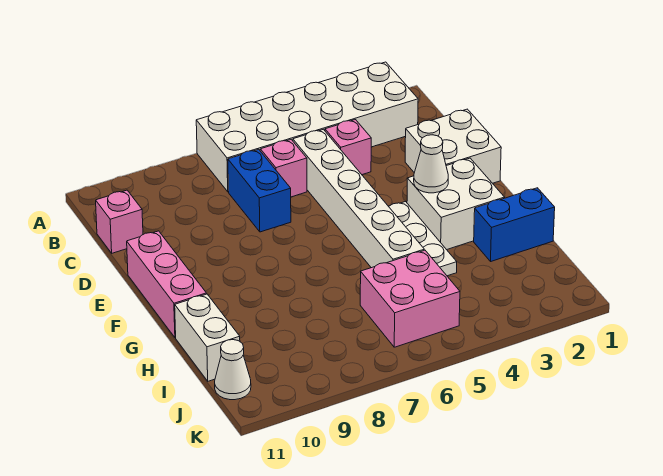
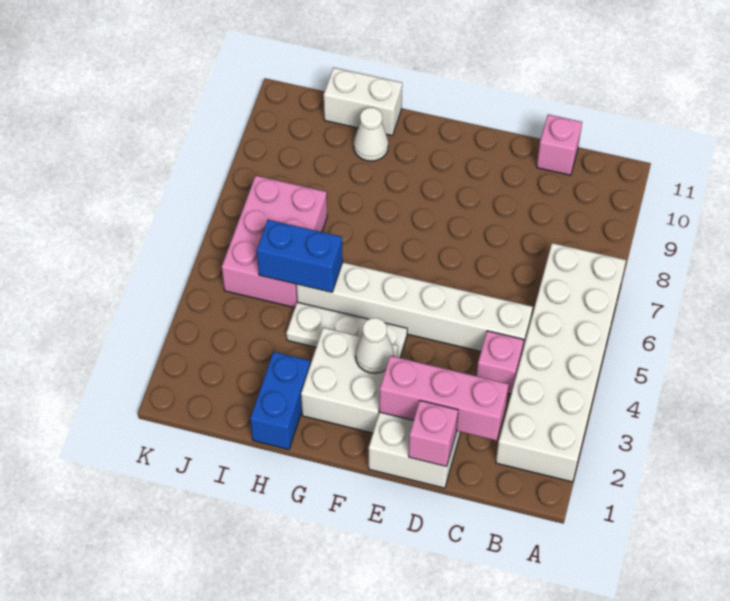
pink brick C6 level 1 -> pink brick D1 level 2
blue brick C7:D7 level 1 -> blue brick H5:I5 level 2
pink brick E11:G11 level 1 -> pink brick C2:E2 level 2
pink brick I5:J6 level 1 -> pink brick I5:J7 level 1
white cone J11 level 1 -> white cone H10 level 1

